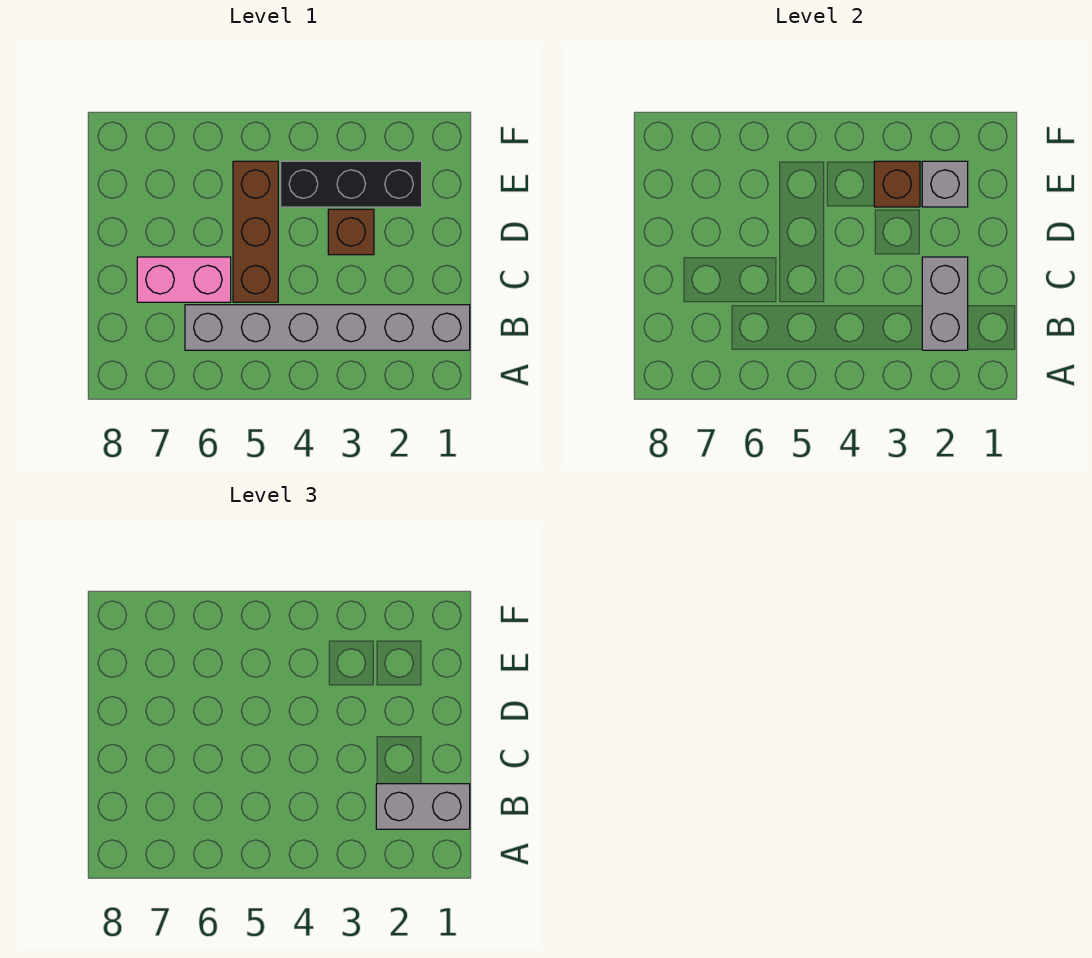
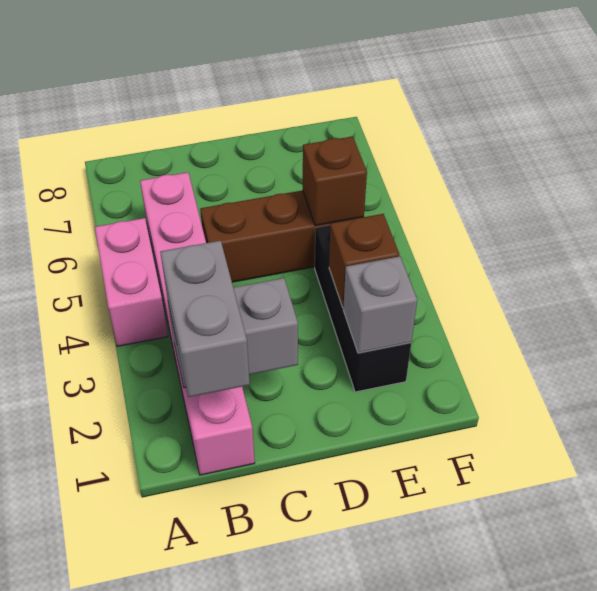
grey brick B1:B6 level 1 -> pink brick B1:B6 level 1
pink brick C6:C7 level 1 -> pink brick A4:A5 level 1
brown brick D3 level 1 -> brown brick E5 level 2

